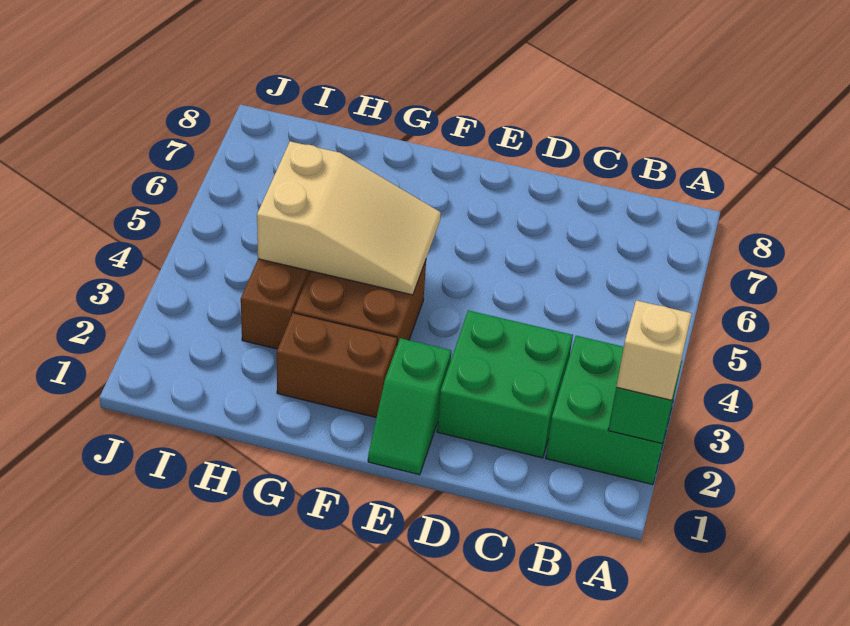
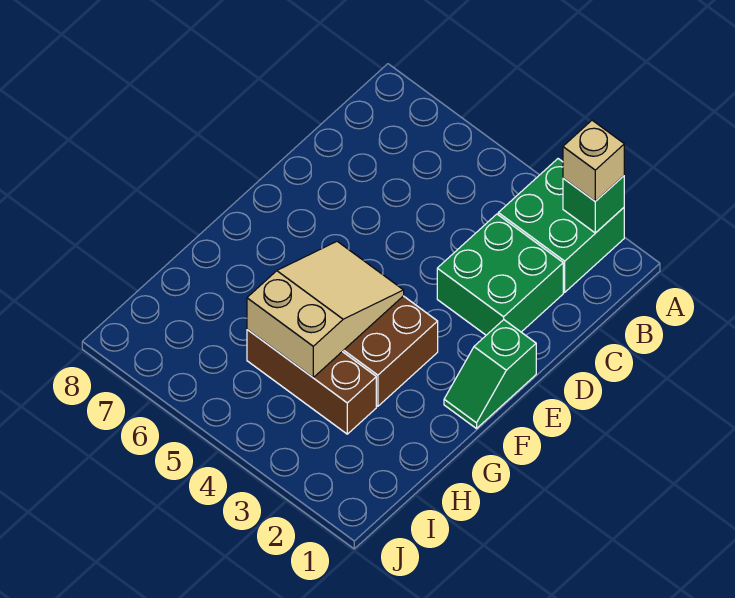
green slope E1:E2 level 1 top 2 -> green slope E1:F1 level 1 top E
brown brick F2:G2 level 1 -> none

